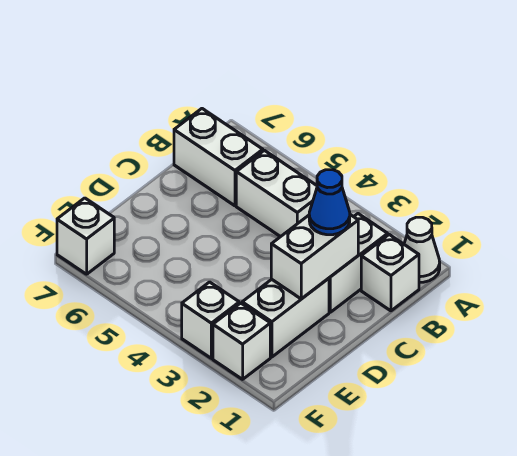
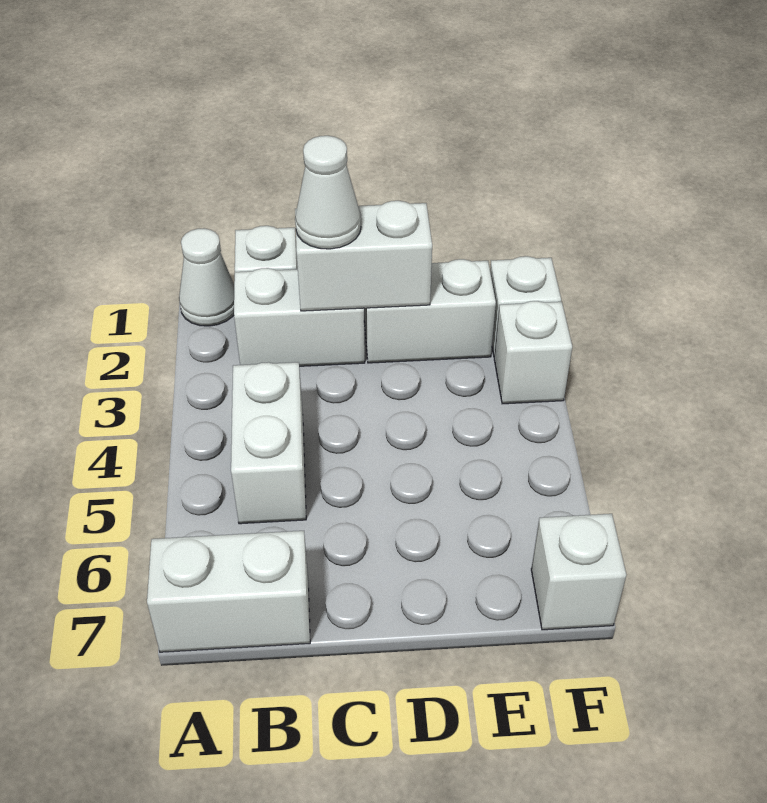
white brick B6:B7 level 1 -> white brick A7:B7 level 1
blue cone C2 level 3 -> white cone C2 level 3

